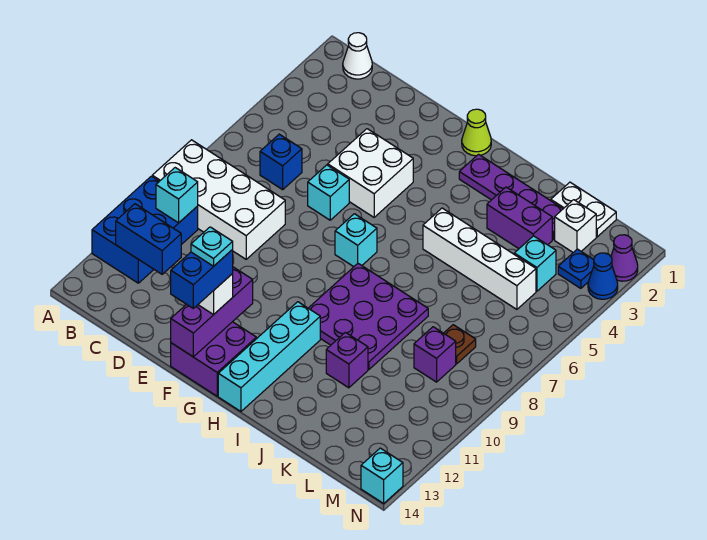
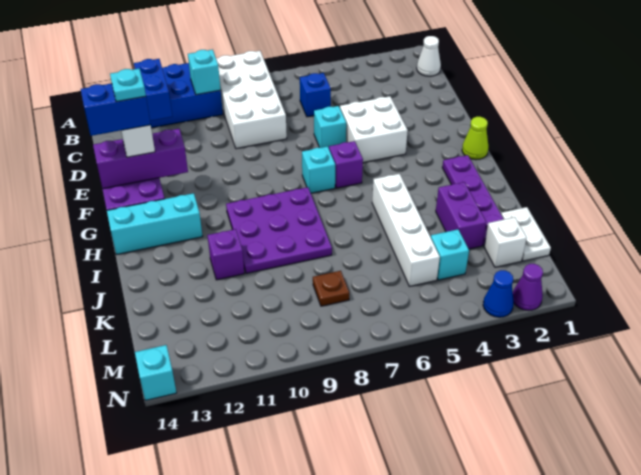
cyan brick H11:H14 level 1 -> cyan brick H12:H14 level 1
purple brick L9 level 1 -> purple brick G6 level 1
blue plate M3 level 1 -> none

